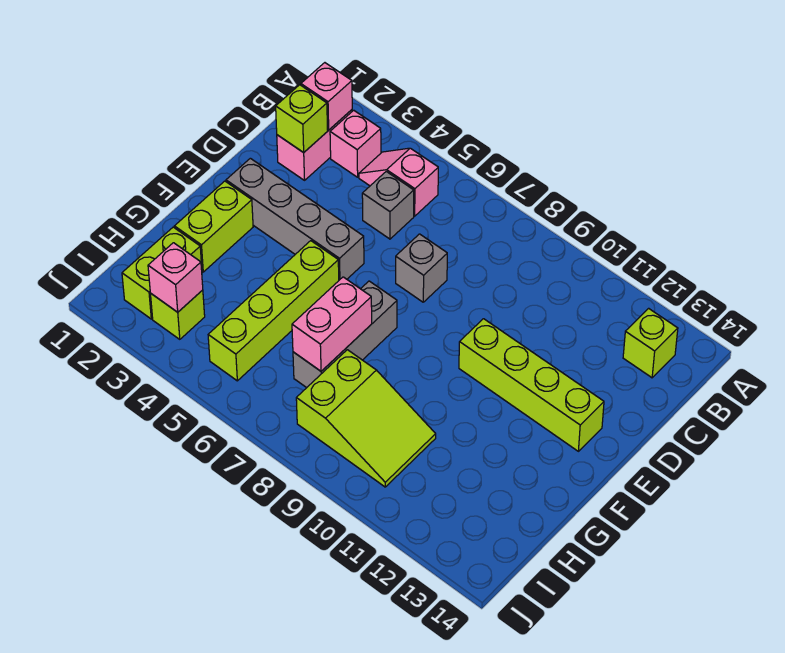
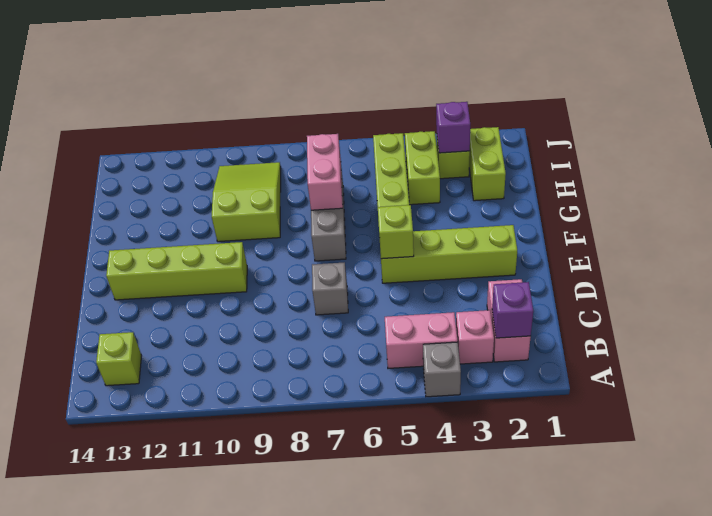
pink brick B2 level 2 -> purple brick B2 level 2
pink slope B4:B5 level 1 top 5 -> pink brick B4:B5 level 1
lime brick C2 level 2 -> lime brick E5 level 2
grey brick C5 level 1 -> grey brick A4 level 1
grey brick E2:E5 level 1 -> lime brick E2:E5 level 1
lime brick F2:G2 level 1 -> lime brick H4:I4 level 1
lime slope H8:I10 level 1 top 8 -> lime slope G9:I10 level 1 top G
pink brick I3 level 2 -> purple brick I3 level 2

